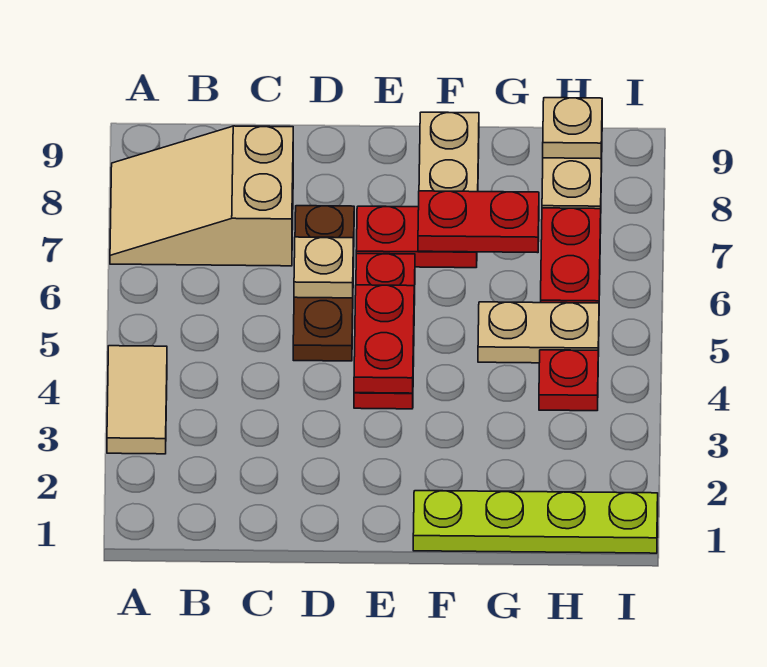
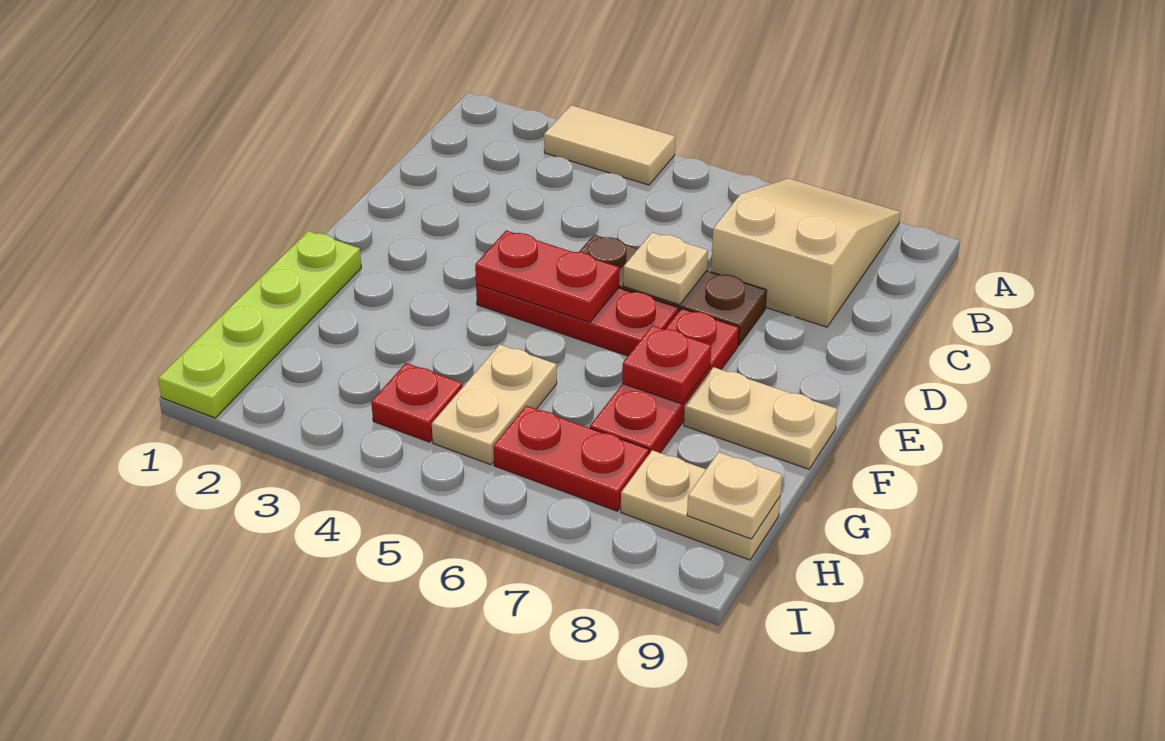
red plate E7:F7 level 1 -> red plate E7:G7 level 1
red plate F7:G7 level 2 -> red plate F7 level 2

